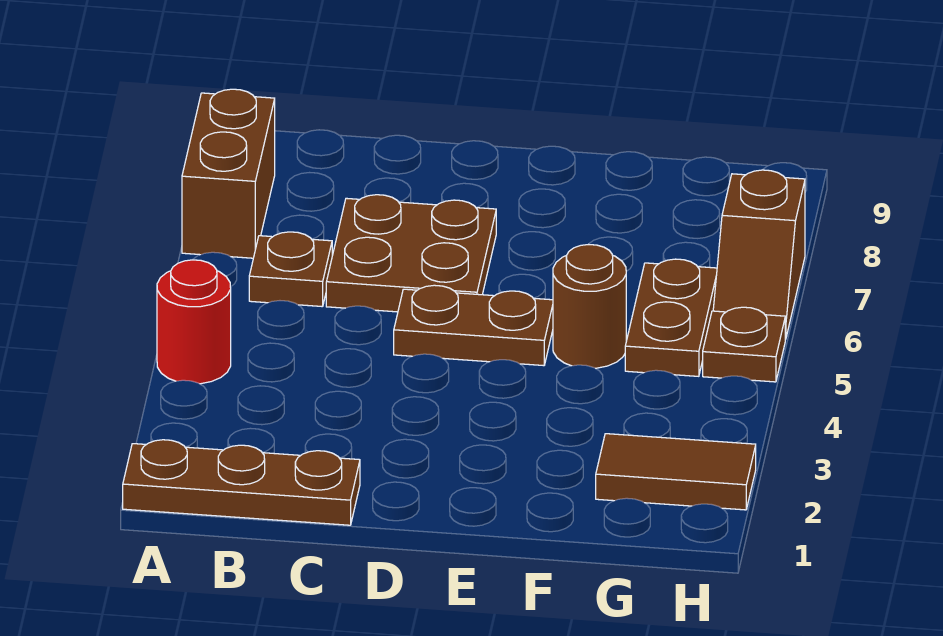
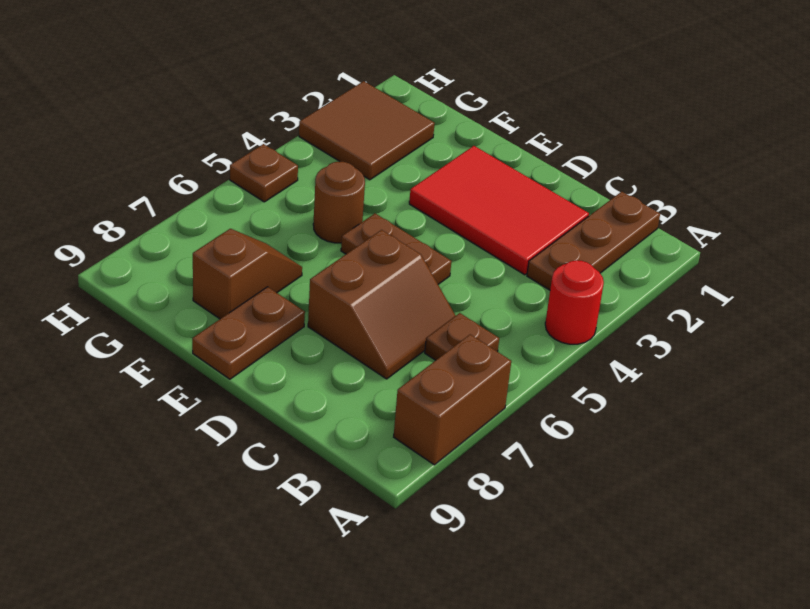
brown plate A1:C1 level 1 -> brown plate B1:B3 level 1
none -> red tile C2:E3 level 1
brown plate C6:D7 level 1 -> brown slope C6:D7 level 1 top D
brown tile G2:H2 level 1 -> brown tile G2:H3 level 1
brown plate G5:G6 level 1 -> brown plate E8:E9 level 1
brown slope H6:H7 level 1 top 7 -> brown slope F7:F8 level 1 top 8

